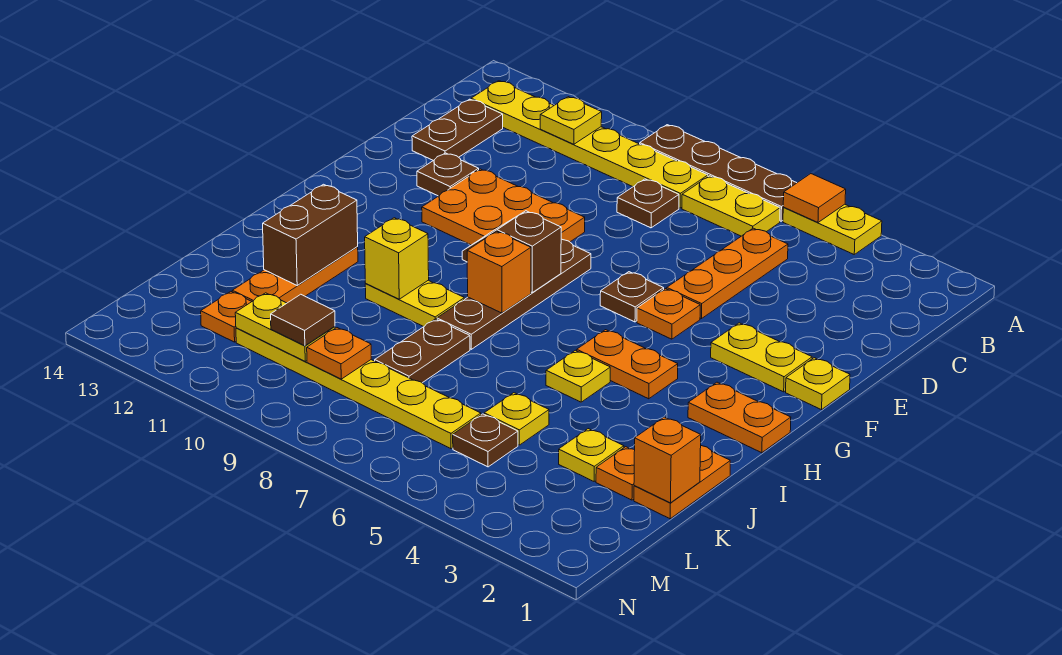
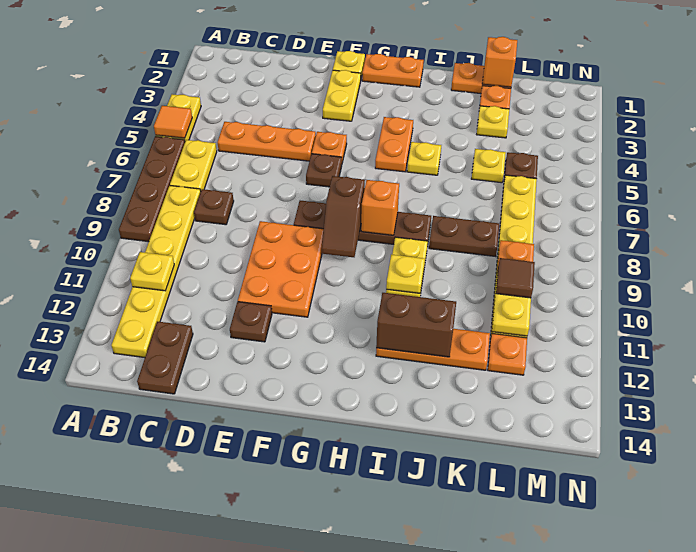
brown plate C13:D13 level 1 -> brown plate C13:C14 level 1
orange plate H1:H2 level 1 -> orange plate G1:H1 level 1
yellow brick I10 level 2 -> yellow plate I10 level 2

